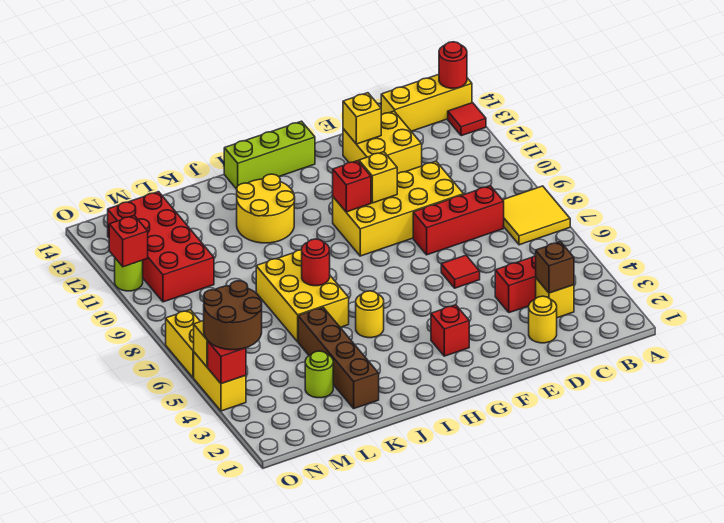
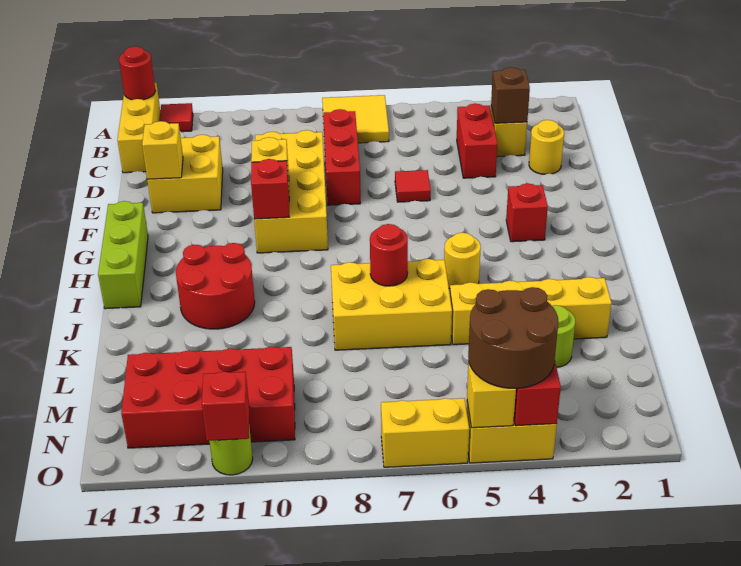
yellow round brick I11:J12 level 1 -> red round brick I11:J12 level 1
brown brick K2:K5 level 1 -> yellow brick K2:K5 level 1

